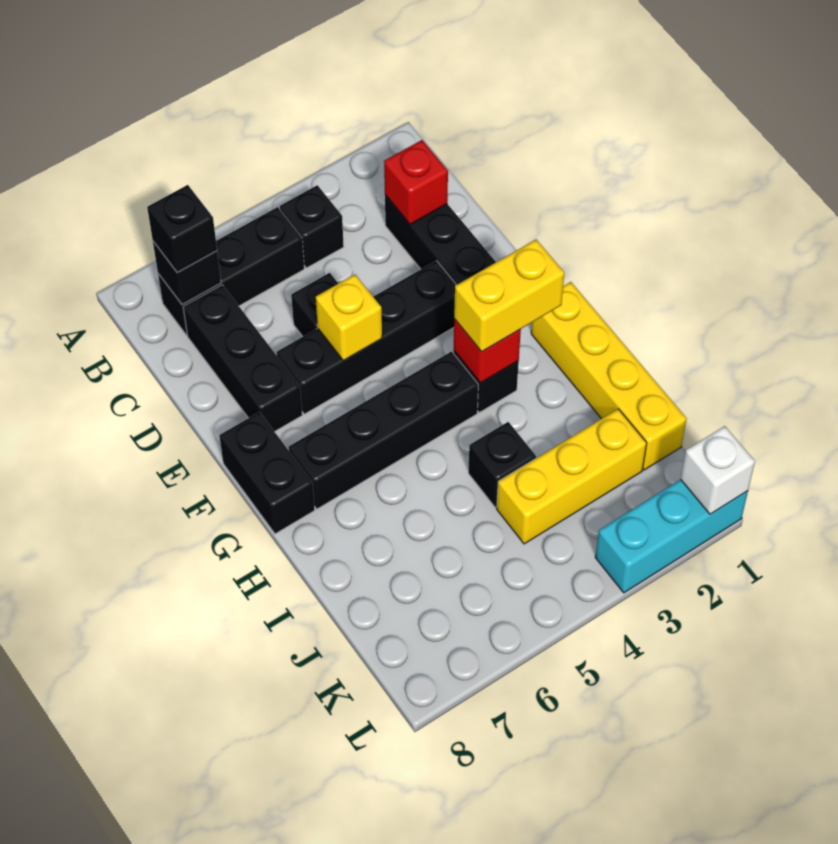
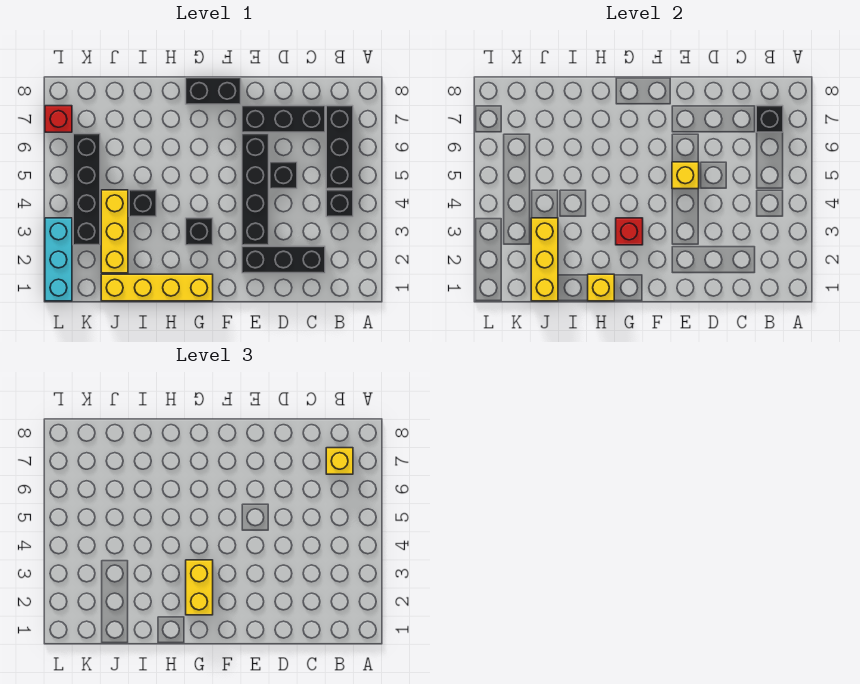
black brick B7 level 3 -> yellow brick B7 level 3
red brick C2 level 2 -> red brick L7 level 1
black brick G4:G7 level 1 -> black brick K3:K6 level 1
none -> yellow brick H1 level 2
none -> yellow brick J1:J3 level 2
white brick L1 level 2 -> none

